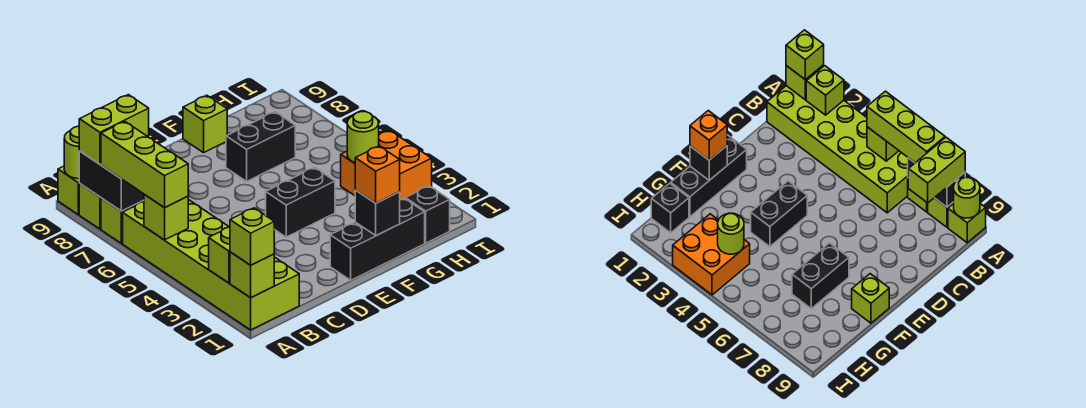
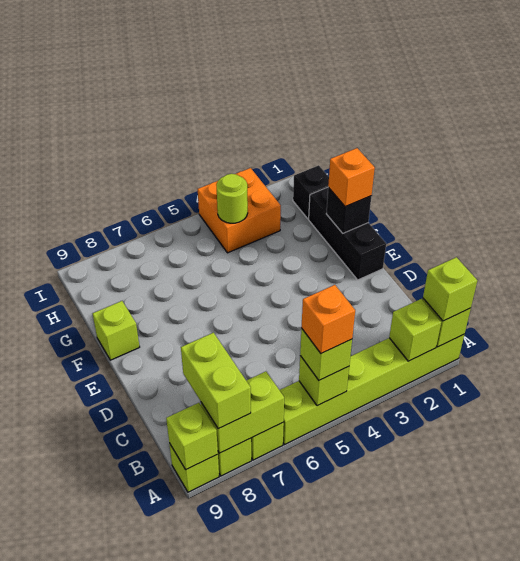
lime brick A1:B6 level 1 -> lime brick A1:A6 level 1
lime brick A5:A7 level 3 -> lime brick A5 level 3
none -> orange brick A5 level 4
black brick A7:A8 level 2 -> lime brick A7:A8 level 2
lime round brick A9 level 2 -> lime brick A9 level 2
black brick E4:F4 level 1 -> none
black brick F7:G7 level 1 -> none

